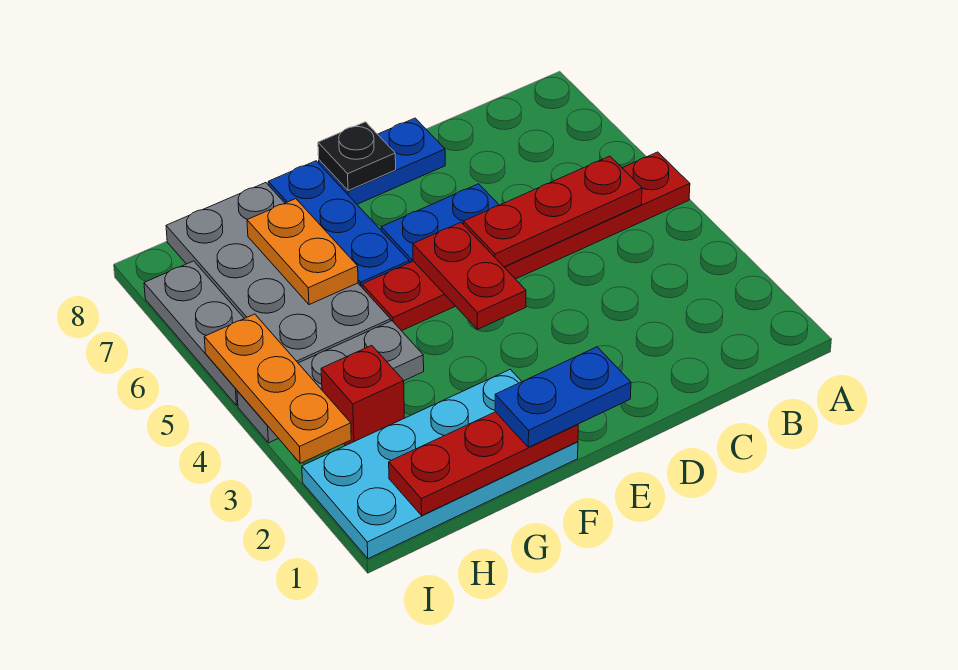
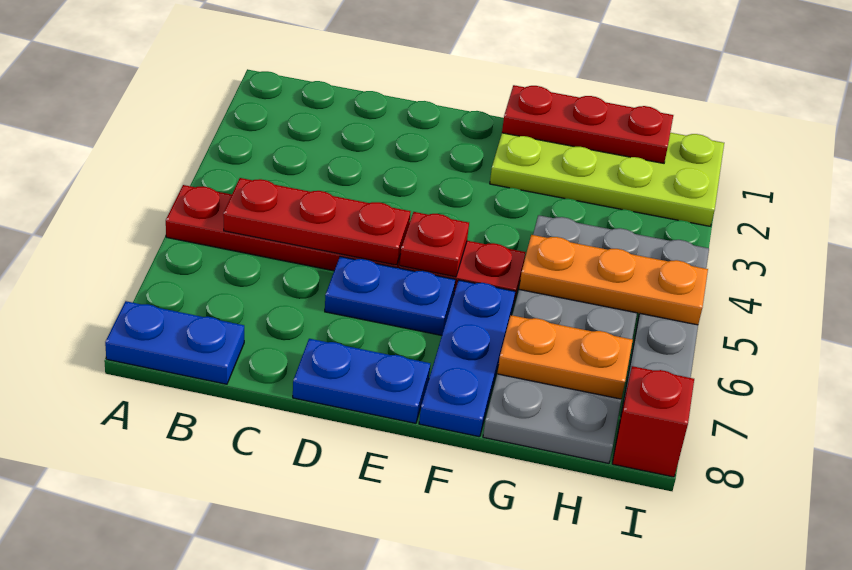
blue plate E1:F1 level 3 -> blue plate A8:B8 level 1
red plate E4:E5 level 2 -> red plate E5 level 2
black plate E8 level 2 -> none
cyan plate F1:I2 level 1 -> lime plate F1:I2 level 1
orange plate G6:G7 level 2 -> orange plate G7:H7 level 2
red brick H3 level 1 -> red brick I8 level 1
orange plate I3:I5 level 2 -> orange plate G5:I5 level 2

